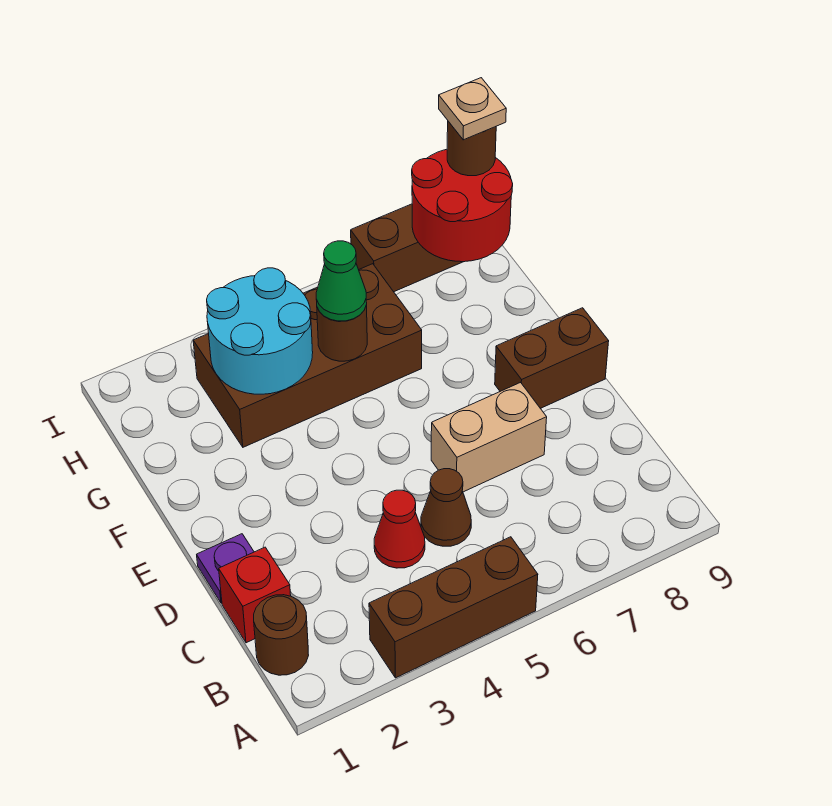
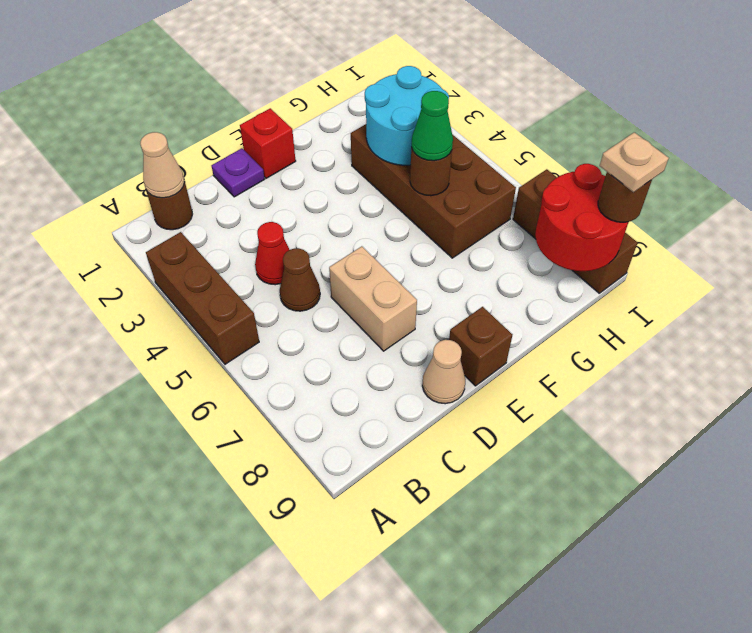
none -> tan cone B1 level 2
red brick C1 level 1 -> red brick E1 level 1
none -> tan cone D9 level 1
brown brick E8:E9 level 1 -> brown brick E9 level 1

